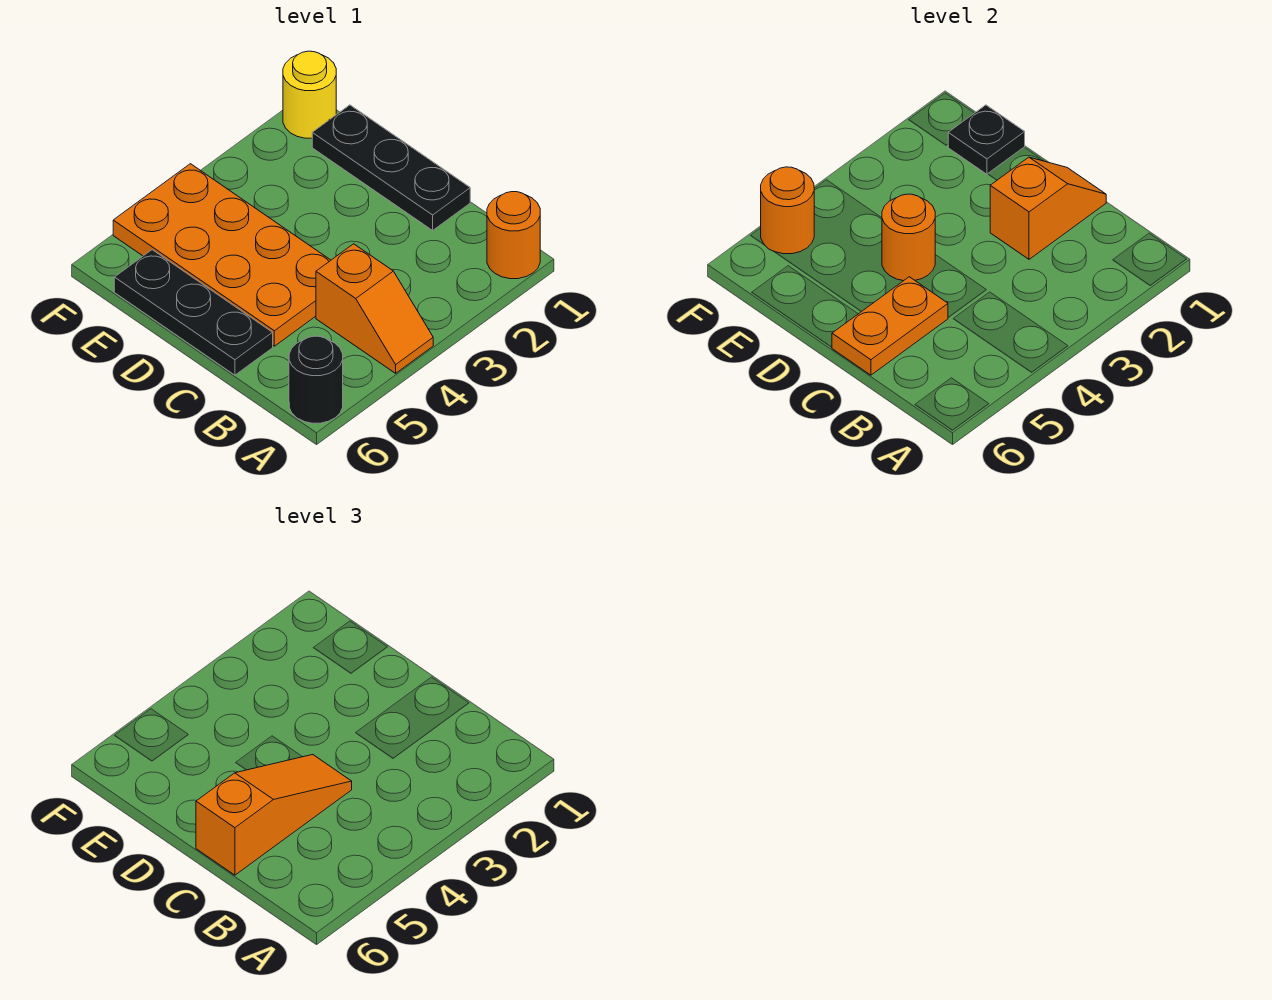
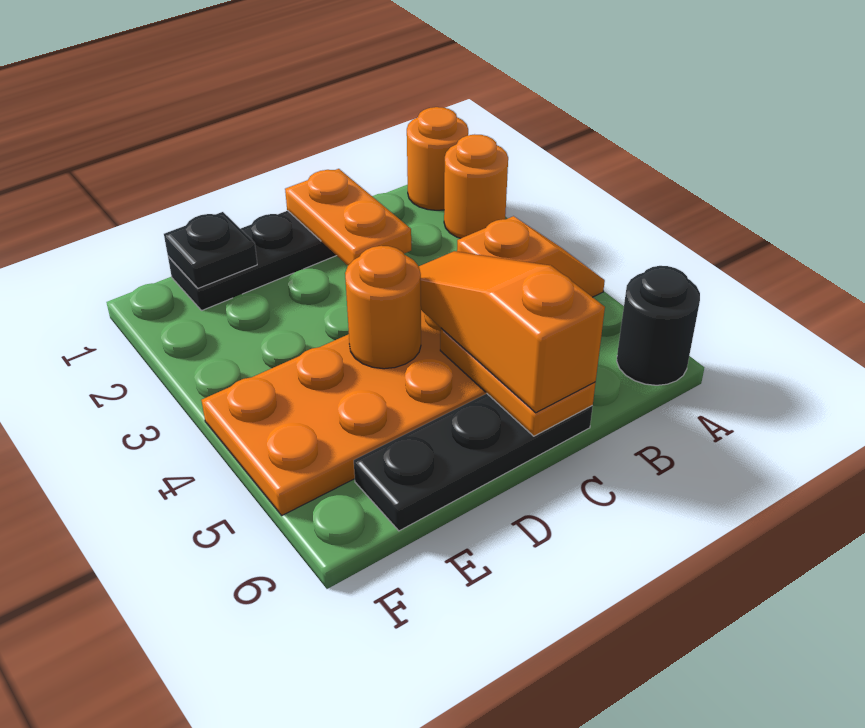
orange slope C1:C2 level 2 top 2 -> orange plate C1:C2 level 2
yellow round brick F1 level 1 -> none
orange round brick F5 level 2 -> orange round brick A2 level 1

